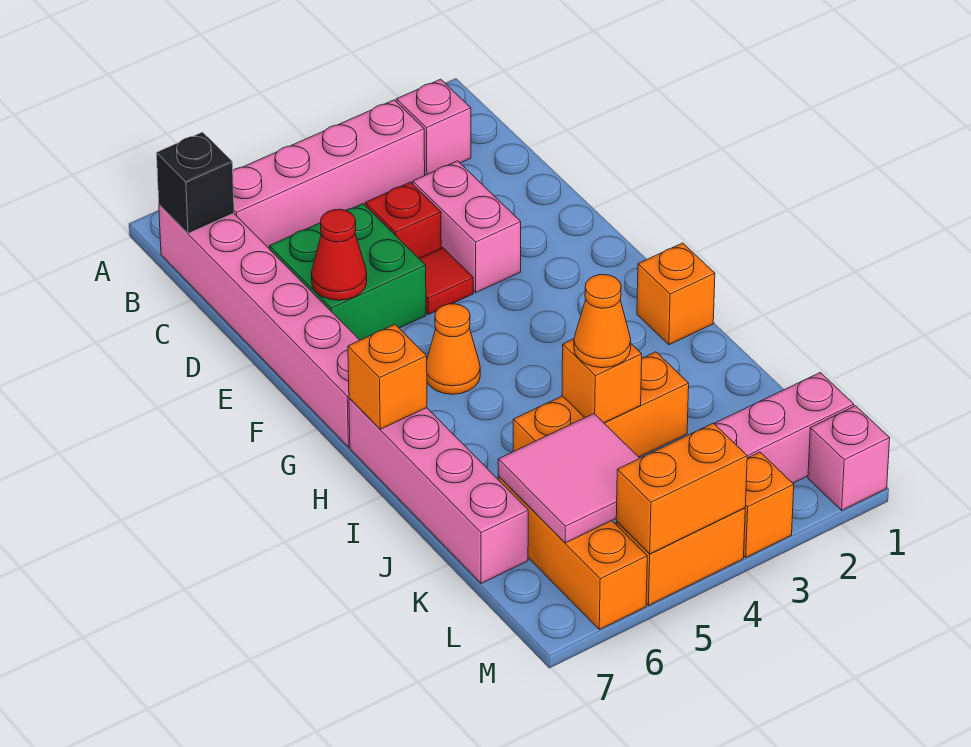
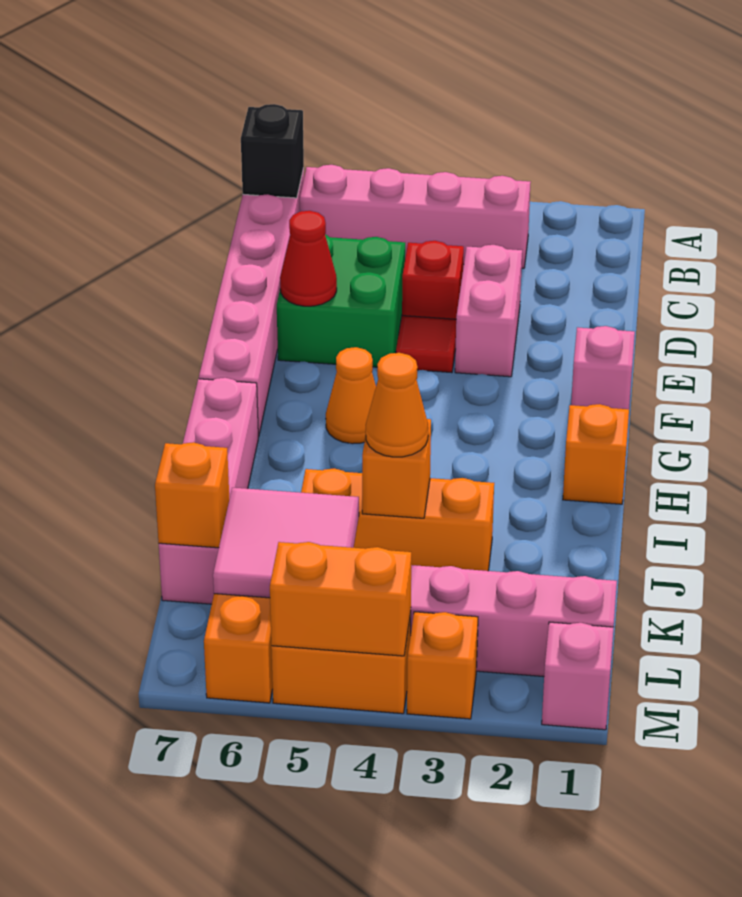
pink brick B2 level 1 -> pink brick F1 level 1
orange brick H7 level 2 -> orange brick K7 level 2

